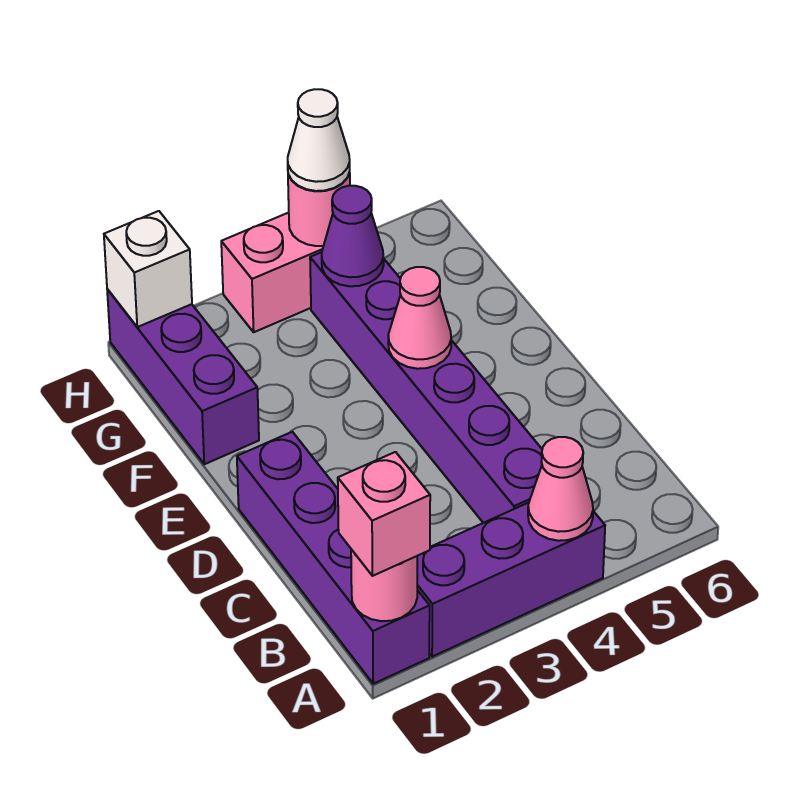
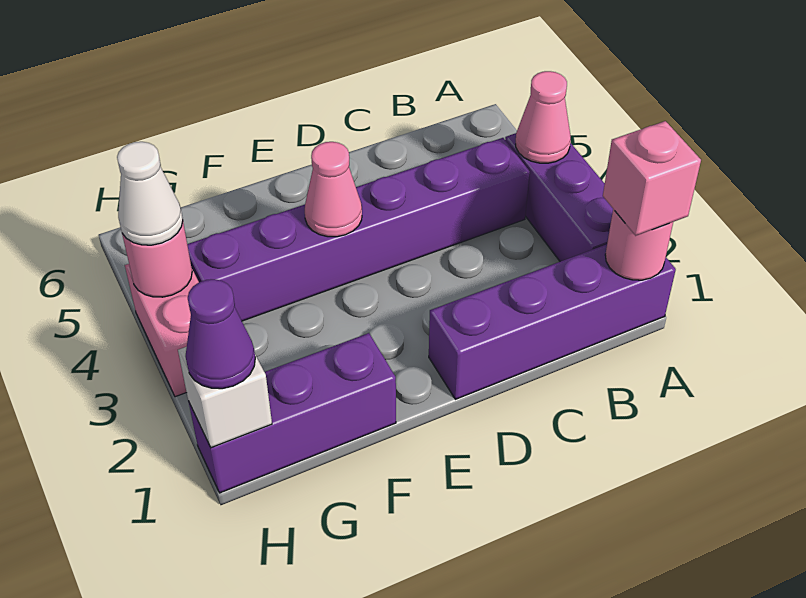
purple cone G4 level 2 -> purple cone H1 level 3

